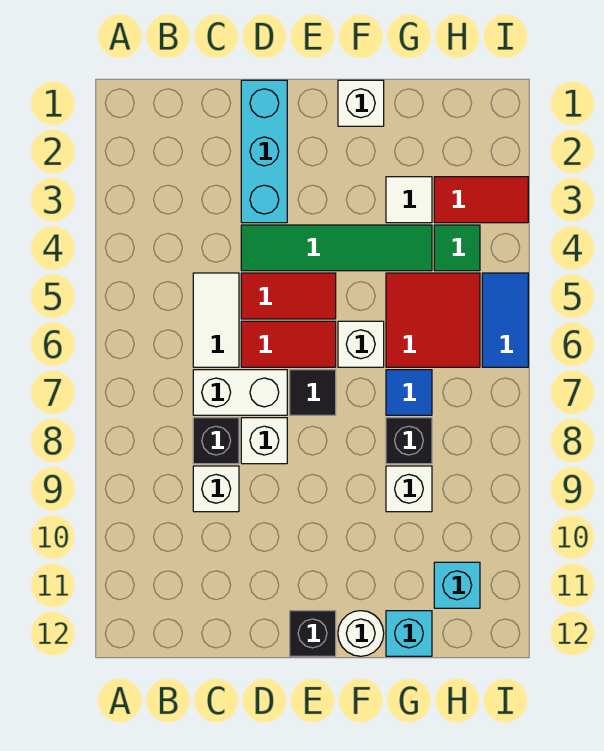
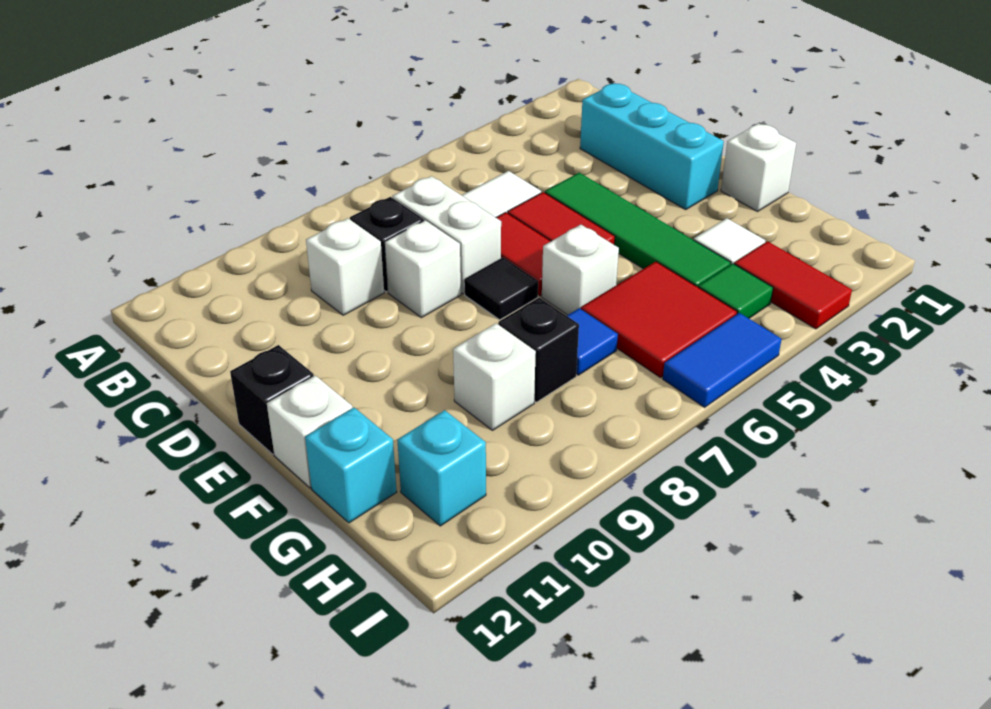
cyan brick D1:D3 level 1 -> cyan brick C2:E2 level 1
white round brick F12 level 1 -> white brick F12 level 1

